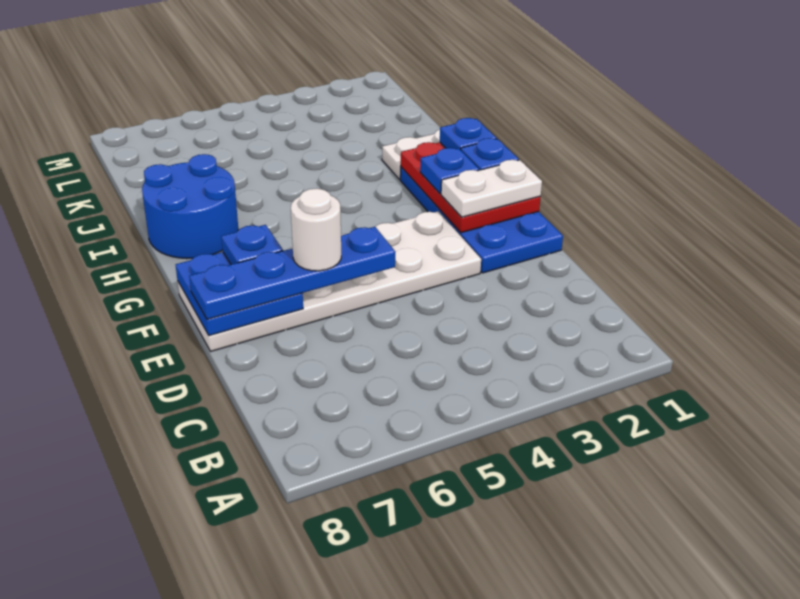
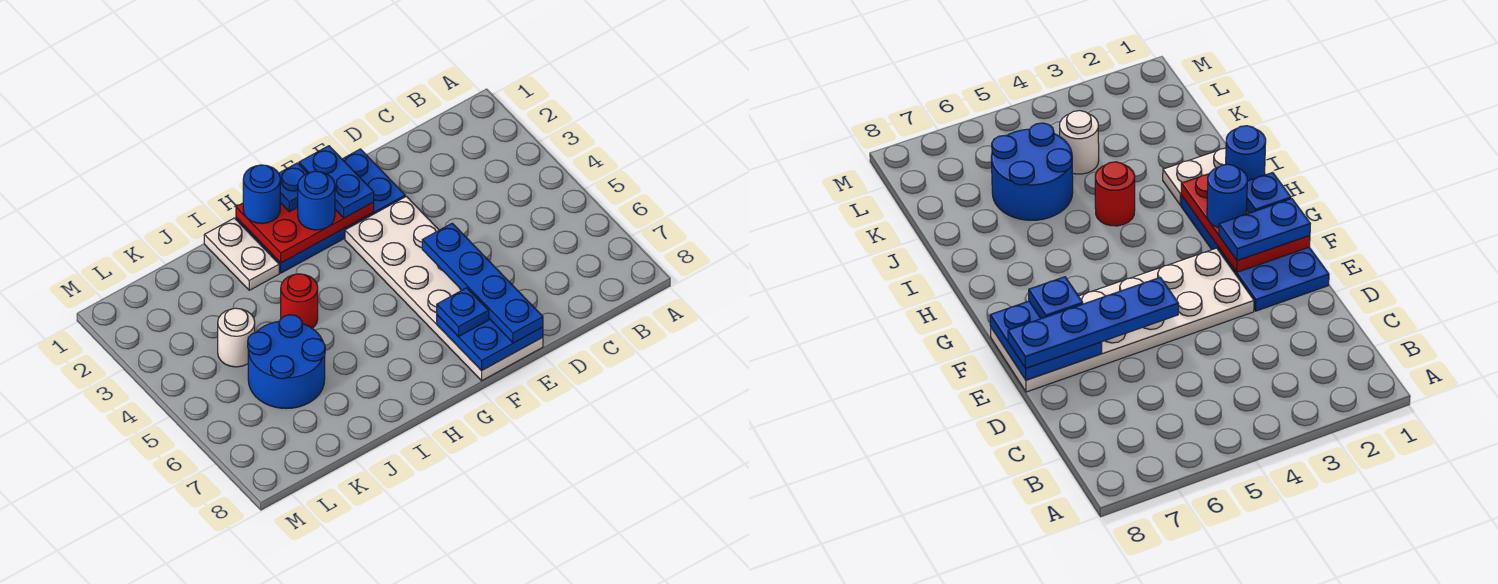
white round brick E6 level 4 -> white round brick K4 level 1
white plate F1:F2 level 3 -> blue plate F1:F2 level 3
blue plate G2 level 3 -> blue round brick G2 level 3
blue plate H1 level 3 -> blue round brick H1 level 3
blue round brick H7:I8 level 1 -> blue round brick J5:K6 level 1
none -> red round brick I4 level 1

